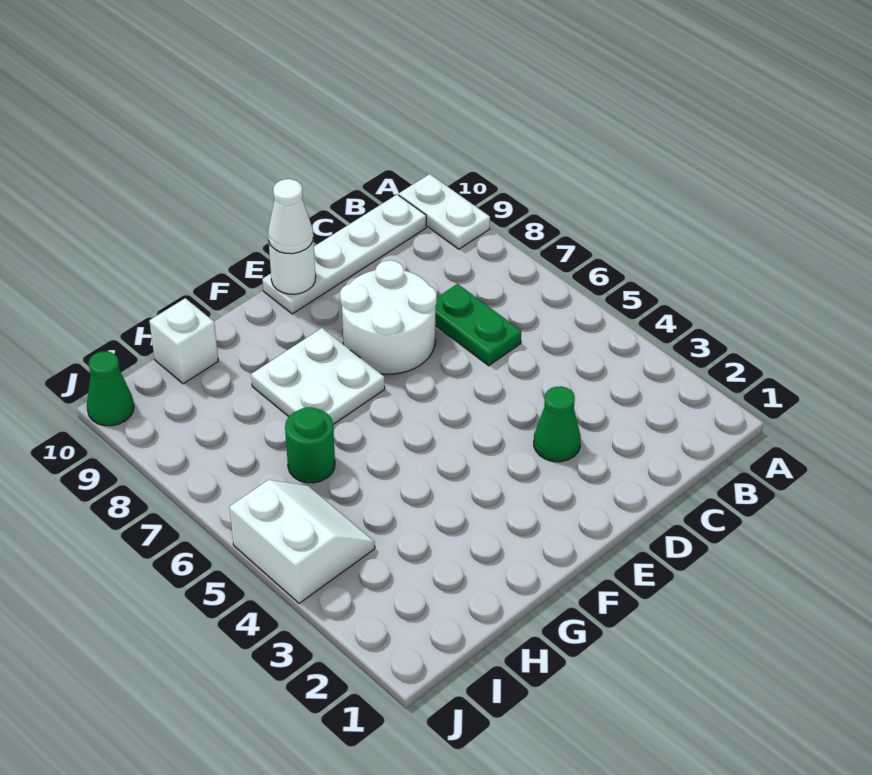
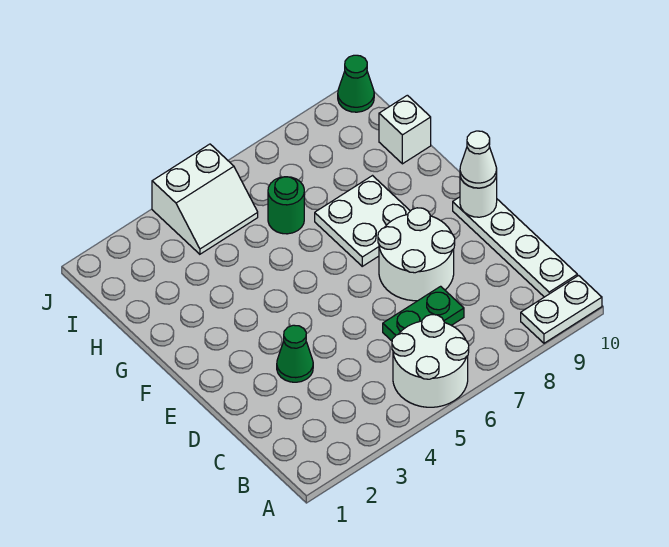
none -> white round brick A5:B6 level 1

